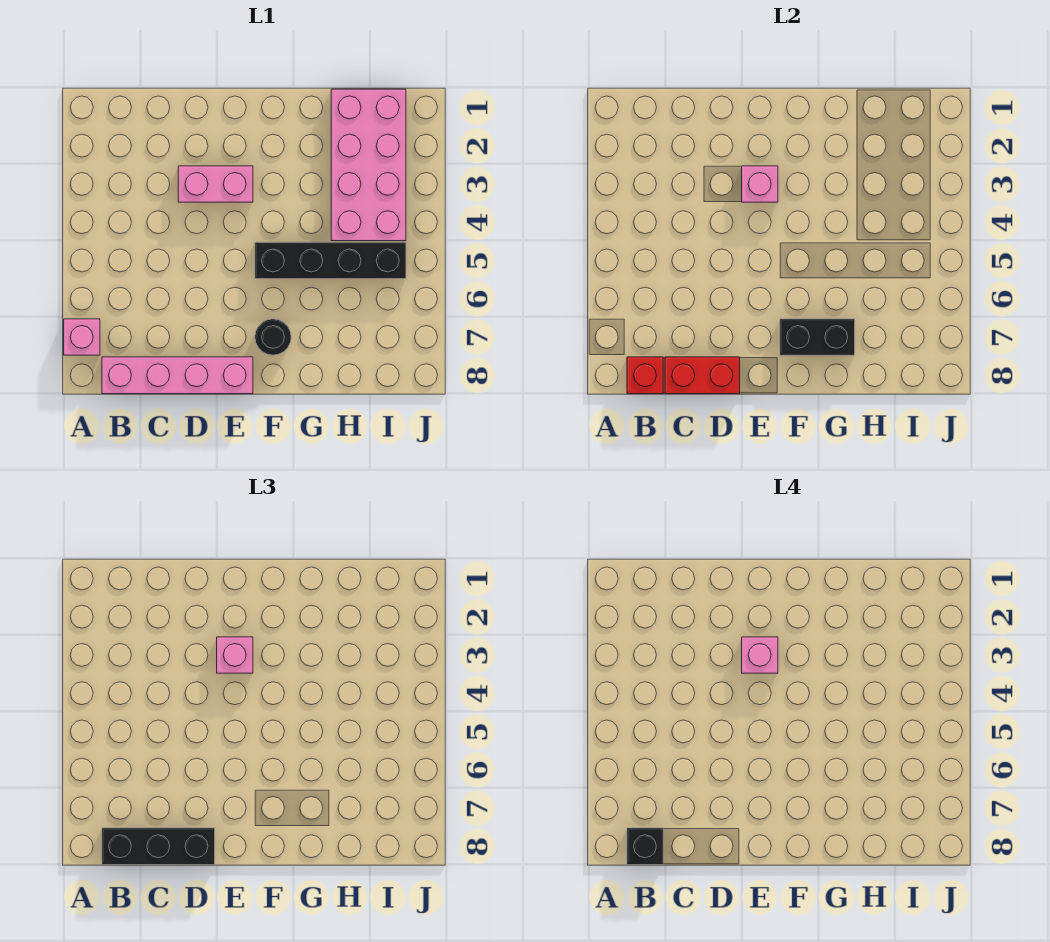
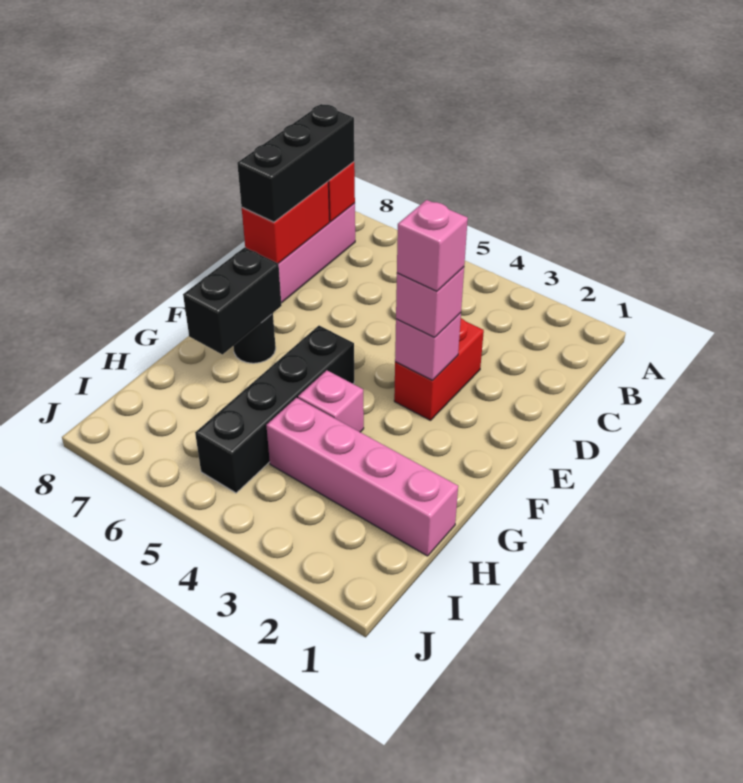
pink brick A7 level 1 -> pink brick G4 level 1
black brick B8 level 4 -> none
pink brick D3:E3 level 1 -> red brick D3:E3 level 1
pink brick H1:I4 level 1 -> pink brick H1:H4 level 1

